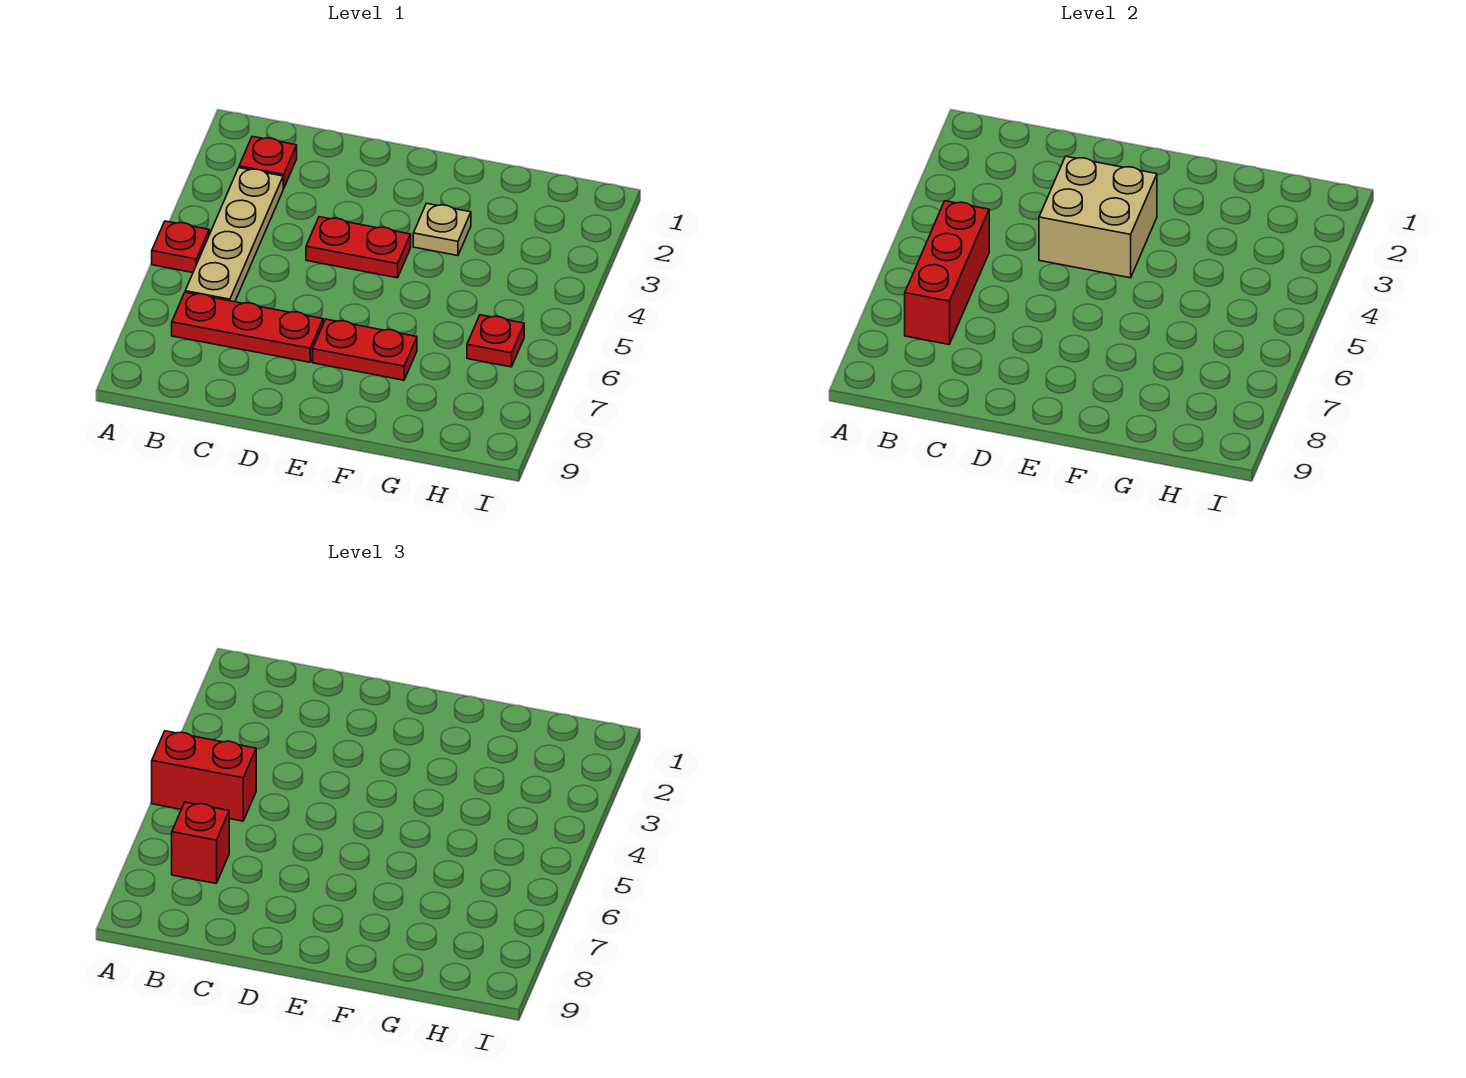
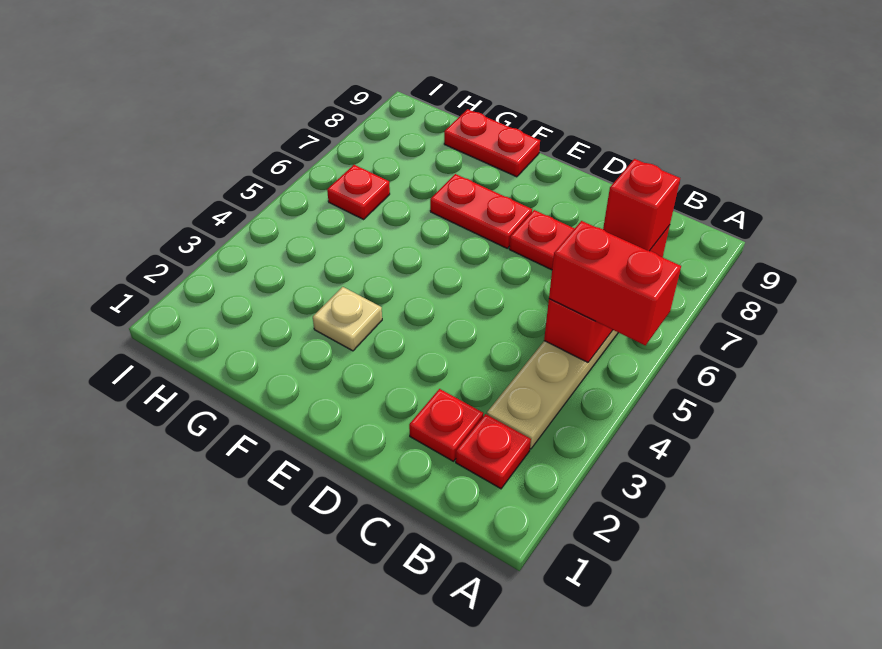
red plate A5 level 1 -> red plate C2 level 1
tan brick D3:E4 level 2 -> none
red plate D4:E4 level 1 -> red plate F9:G9 level 1

